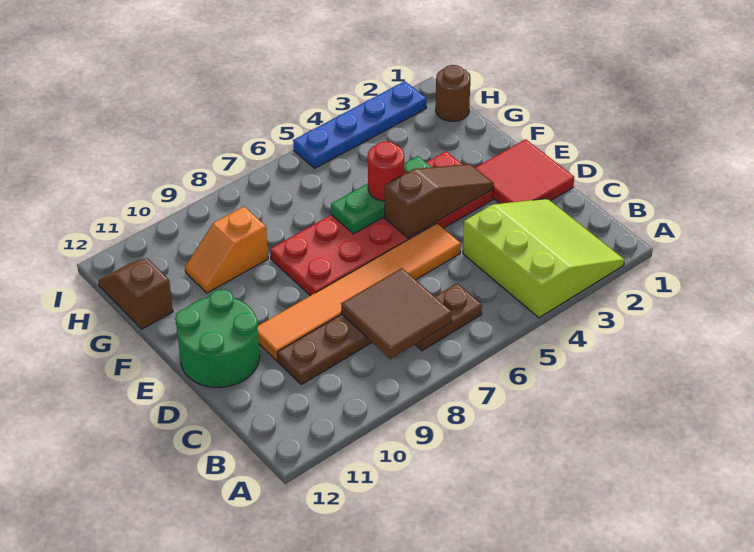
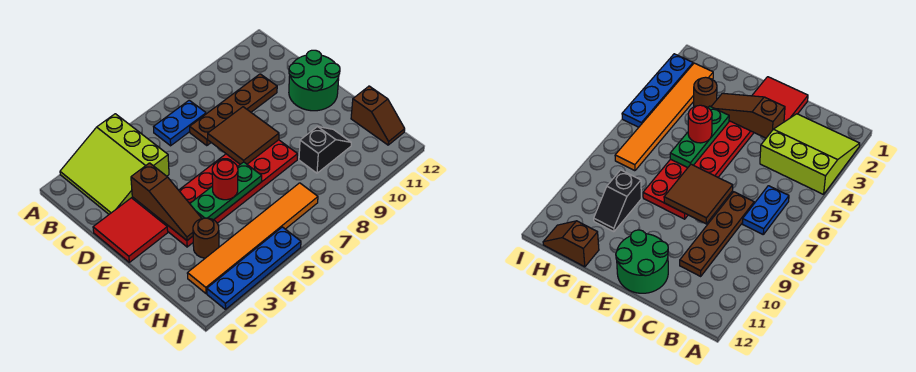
brown plate B6:B7 level 1 -> blue plate B6:B7 level 1
brown tile B7:C8 level 2 -> brown tile D7:E8 level 2
orange tile D5:D10 level 1 -> orange tile H2:H7 level 1
brown slope E3:E5 level 2 top 5 -> brown slope D3:F3 level 2 top D
orange slope G9:G10 level 1 top 9 -> black slope G9:G10 level 1 top 9
brown round brick H1 level 1 -> brown round brick G3 level 1

